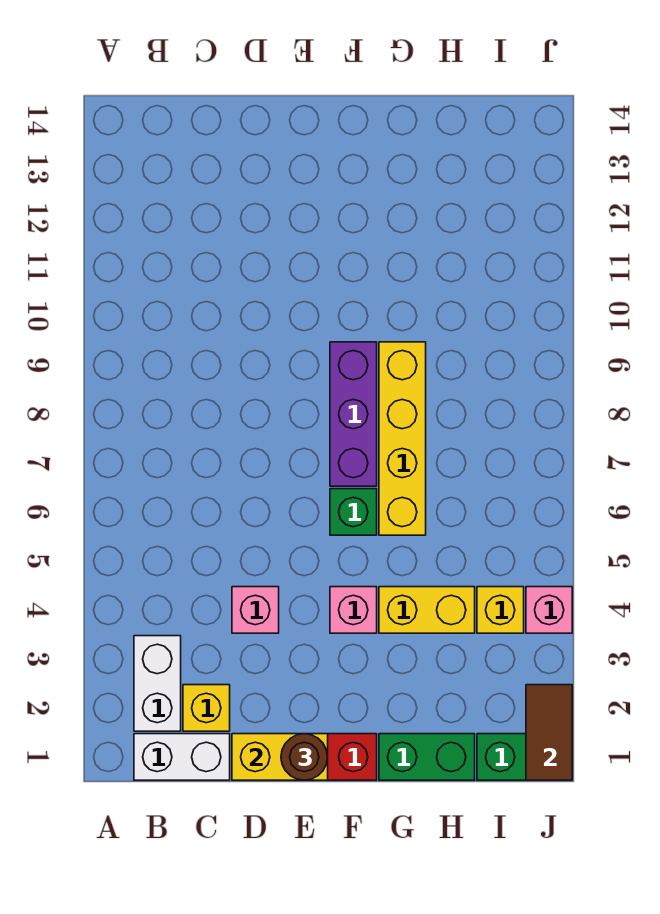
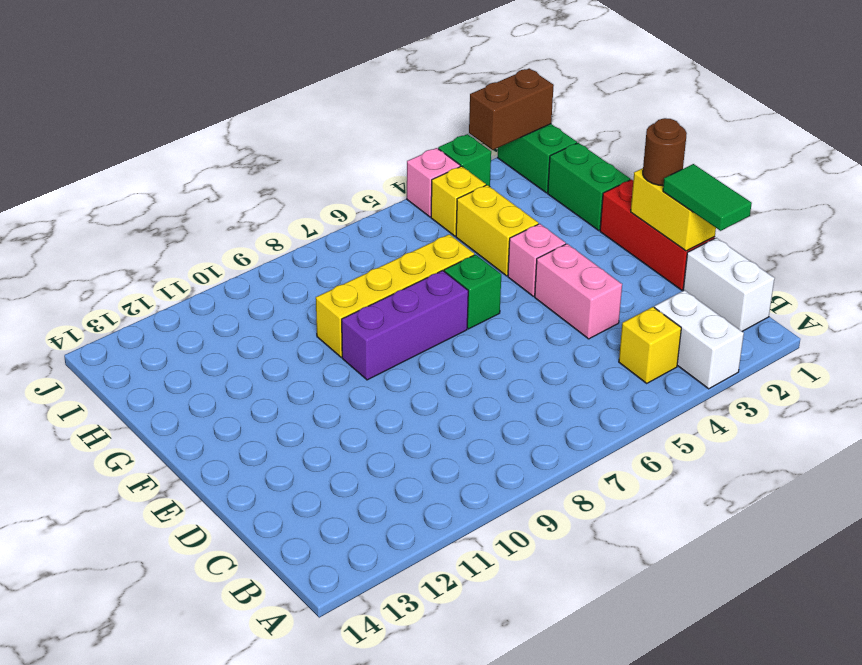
white brick B2:B3 level 1 -> white brick A3:B3 level 1
none -> green tile C1:D1 level 3
yellow brick C2 level 1 -> yellow brick B4 level 1
pink brick D4 level 1 -> pink brick D4:E4 level 1
brown tile J1:J2 level 2 -> brown brick J1:J2 level 2
none -> green brick J3 level 1

